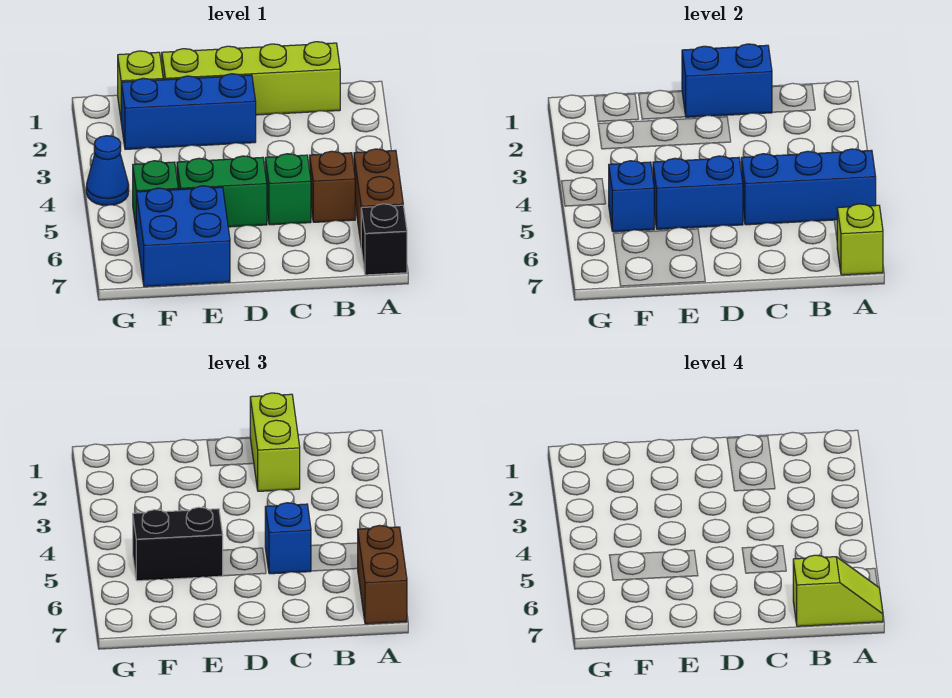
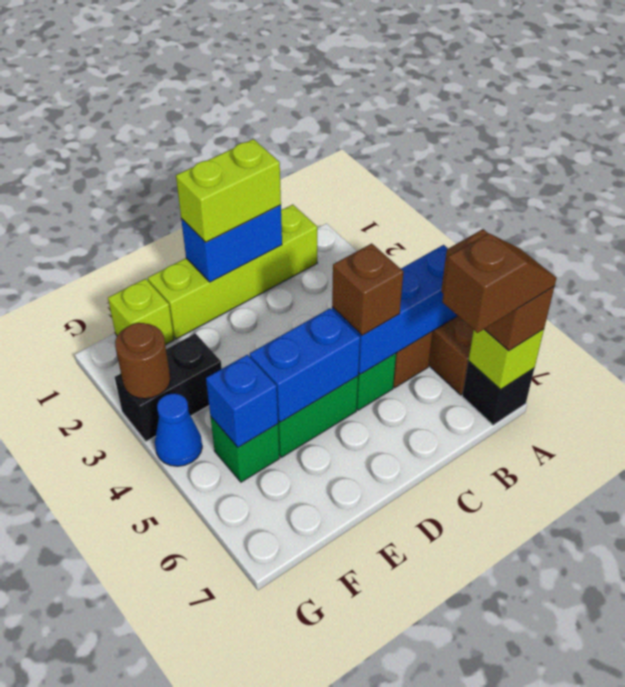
lime slope A7:B7 level 4 top B -> brown slope A7:B7 level 4 top B
lime brick C1:C2 level 3 -> lime brick C1:D1 level 3
blue brick C5 level 3 -> brown brick C5 level 3
blue brick D2:F2 level 1 -> none
black brick E5:F5 level 3 -> black brick F3:G3 level 1
blue brick E6:F7 level 1 -> none
none -> brown round brick G3 level 2

